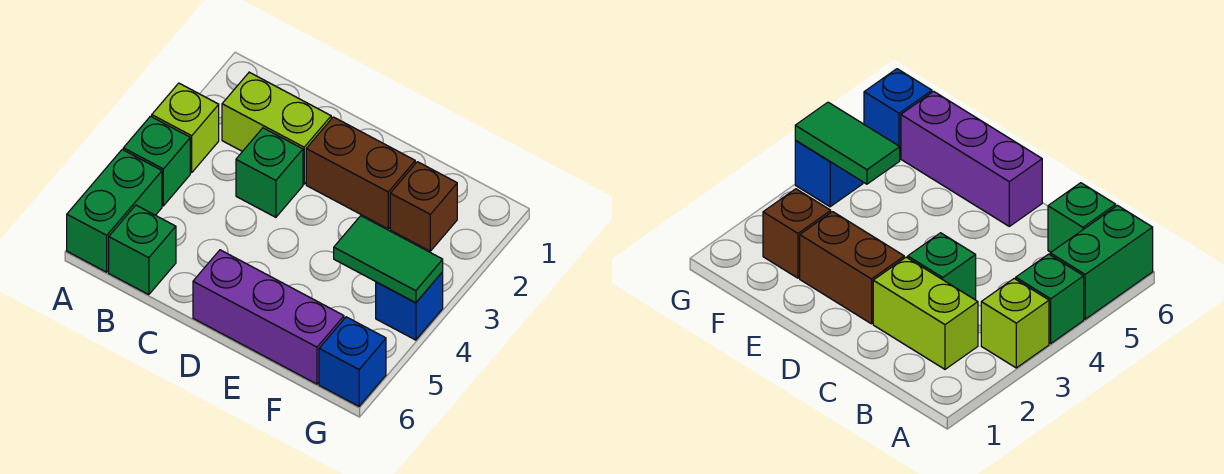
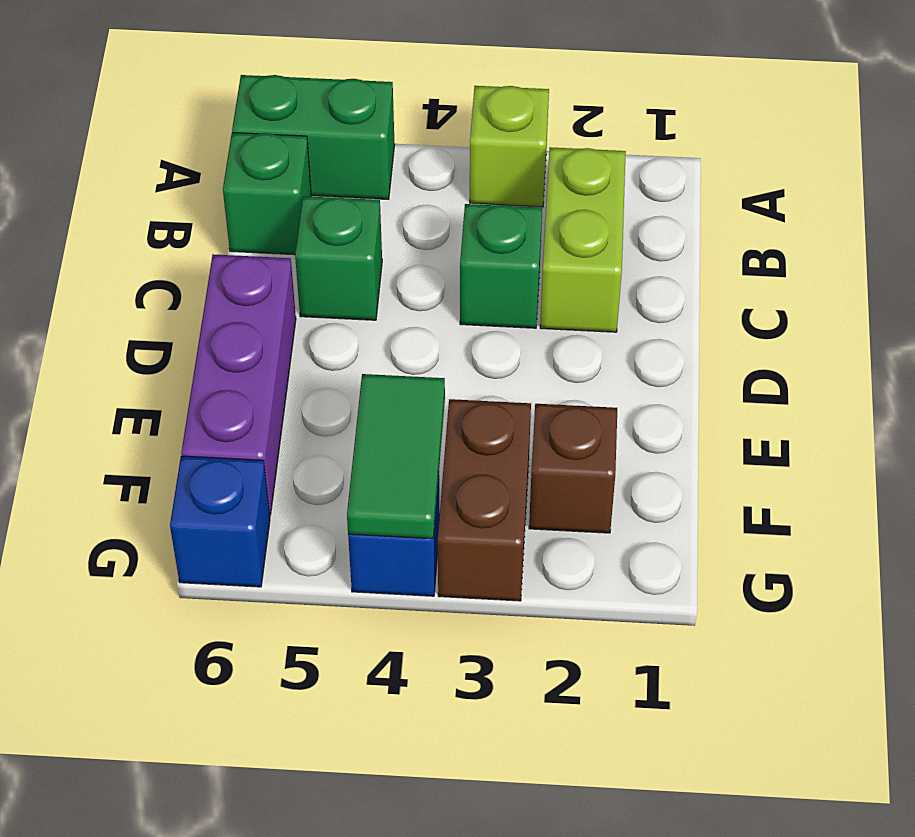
green brick A4 level 1 -> green brick C5 level 1
brown brick D2:E2 level 1 -> brown brick F3:G3 level 1

